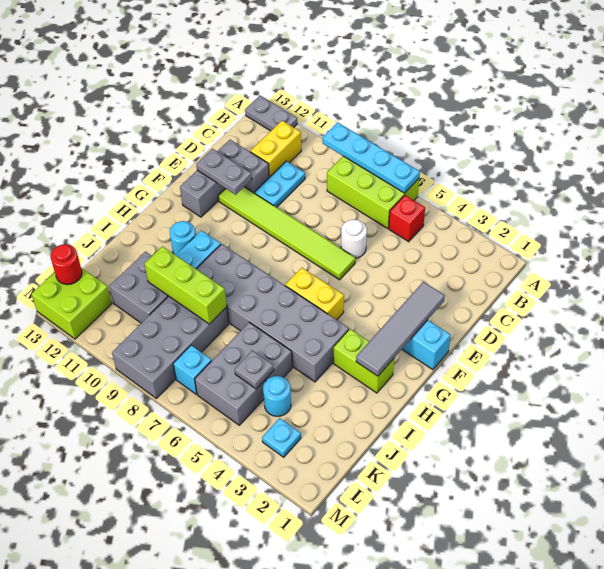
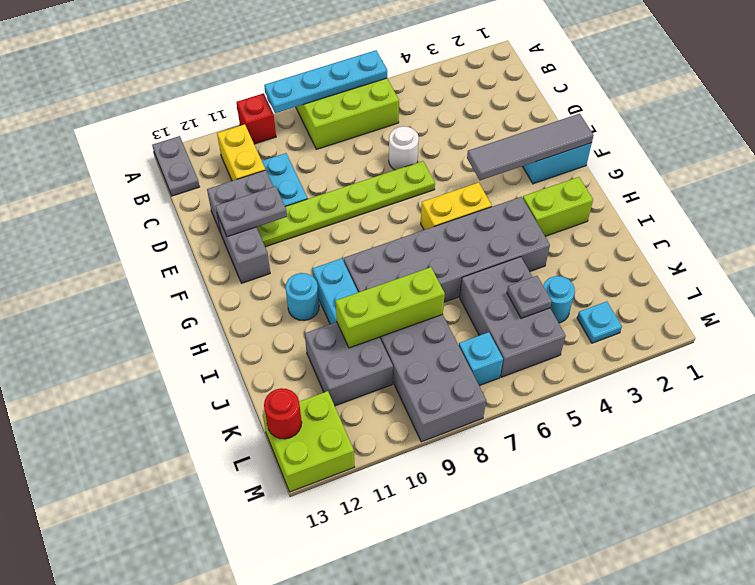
grey plate A12:A13 level 1 -> grey plate A13:B13 level 1
red brick B5 level 1 -> red brick A10 level 1
grey tile E2:H2 level 2 -> grey tile F1:F4 level 2
lime tile E6:E11 level 1 -> lime plate E6:E11 level 1

